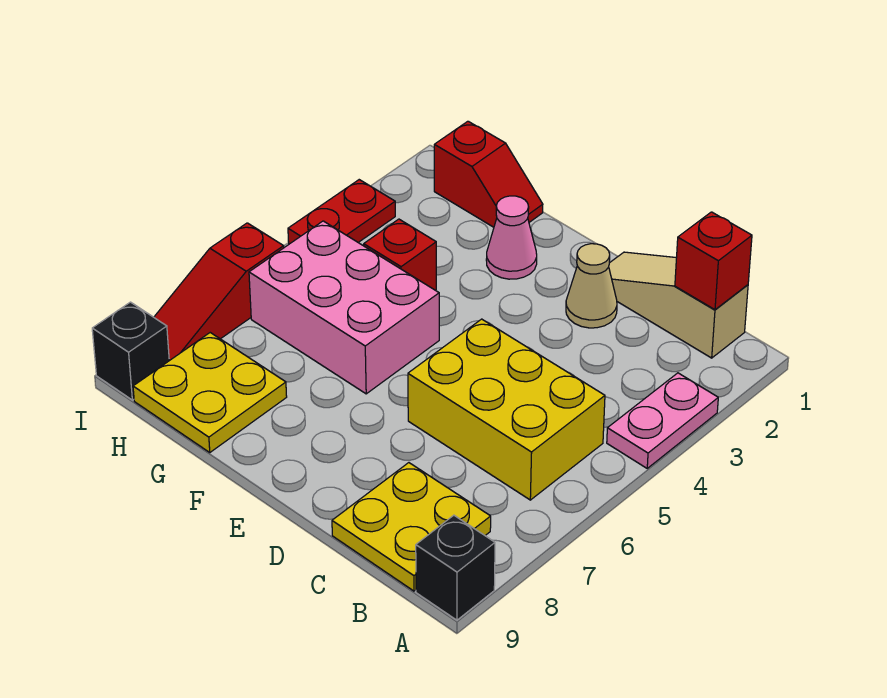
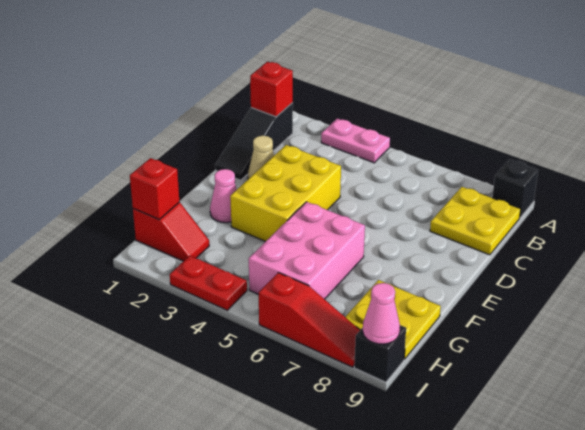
tan slope B1:D1 level 1 top B -> black slope B1:D1 level 1 top B
yellow brick B5:D6 level 1 -> yellow brick D3:F4 level 1
red slope G1:H1 level 1 top H -> red slope H1:H2 level 1 top 1
red brick G4 level 1 -> red brick H1 level 2
none -> pink cone I9 level 2

